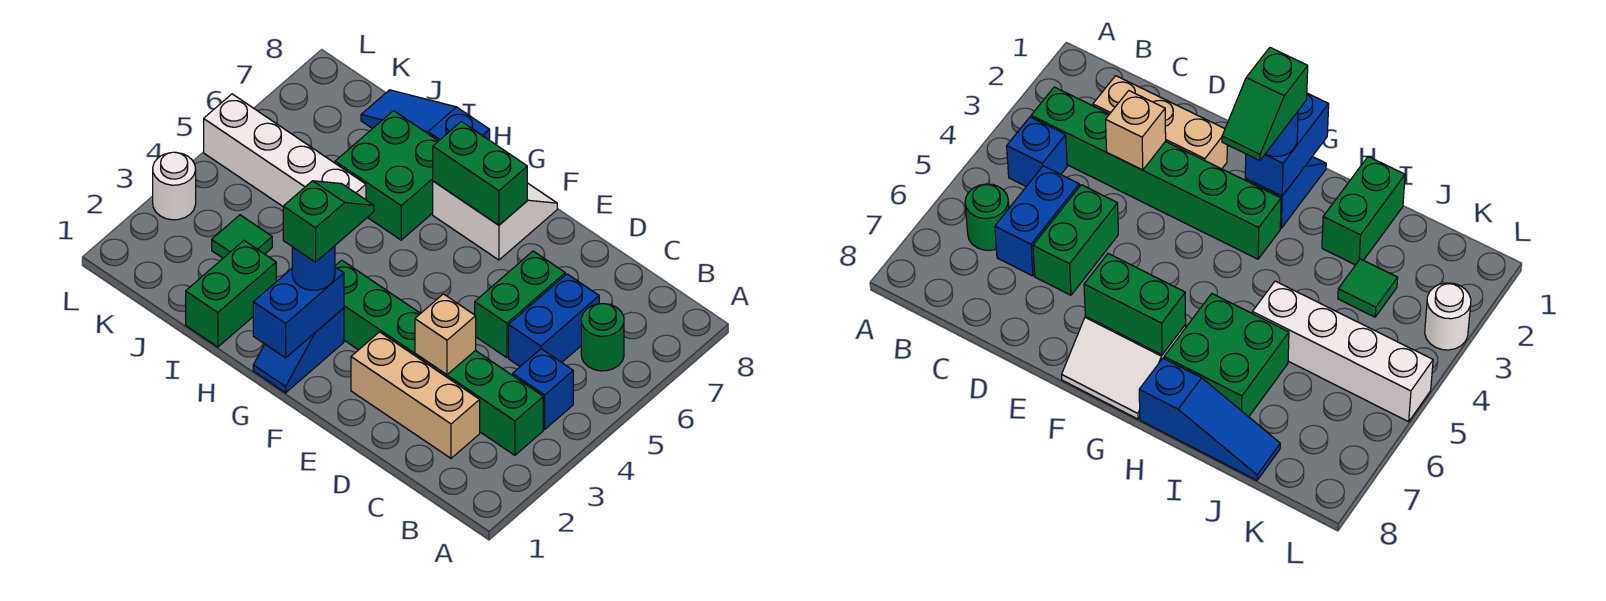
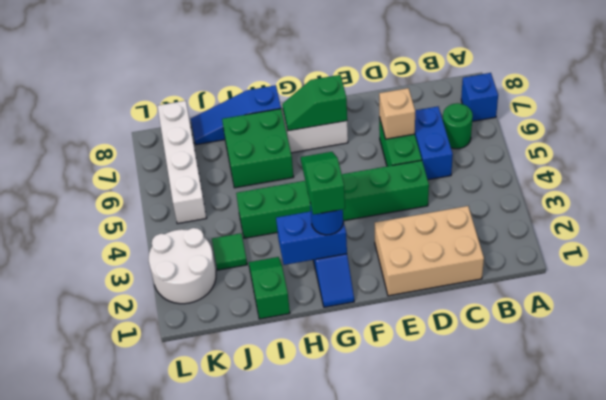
green brick B3:G3 level 1 -> green brick D4:I4 level 1
blue brick B4 level 1 -> blue brick A7 level 1
tan brick C2:E2 level 1 -> tan brick C1:E2 level 1
tan brick D3 level 2 -> tan brick D6 level 2
green brick F7:G7 level 2 -> green slope F7:G7 level 2 top F
blue brick G1:G2 level 2 -> blue brick G2:H2 level 2
green brick I1:I2 level 1 -> green slope I1:I2 level 1 top 1
white brick I5:L5 level 1 -> white brick K5:K8 level 1
white round brick L3 level 1 -> white round brick K2:L3 level 1

